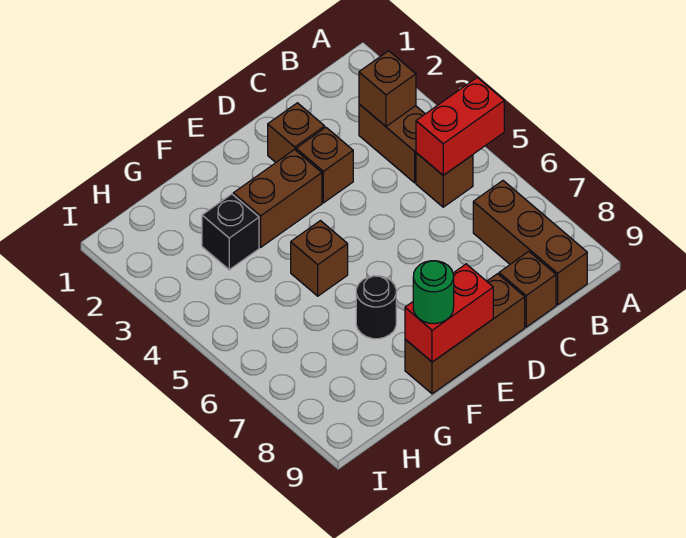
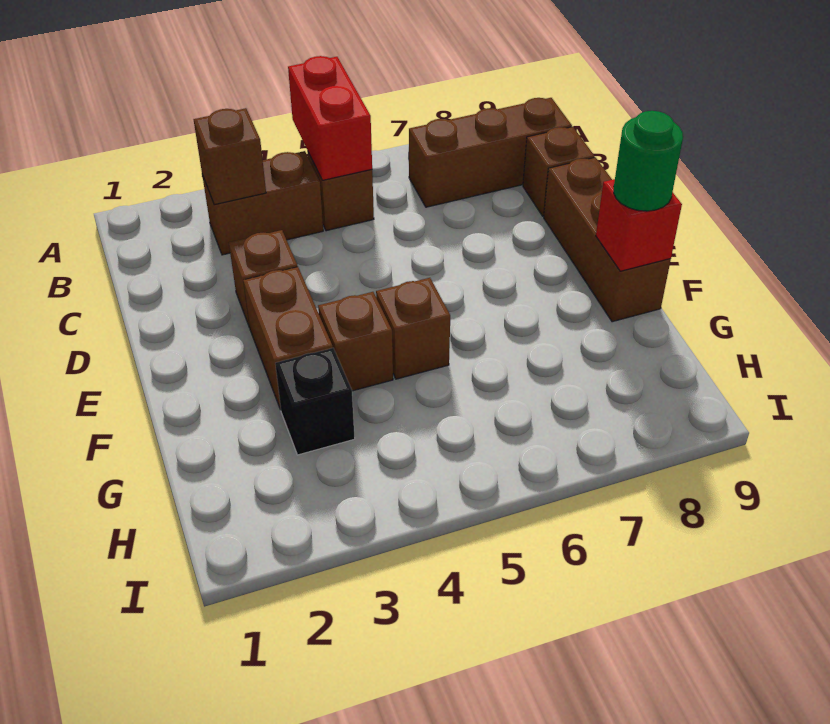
brown brick D2 level 1 -> brown brick F4 level 1
red brick E9:F9 level 2 -> red brick F9 level 2
black round brick F7 level 1 -> none

